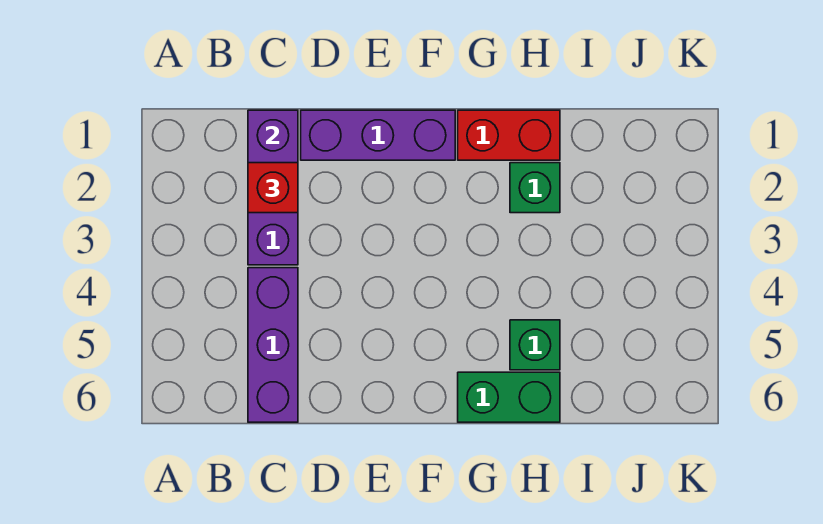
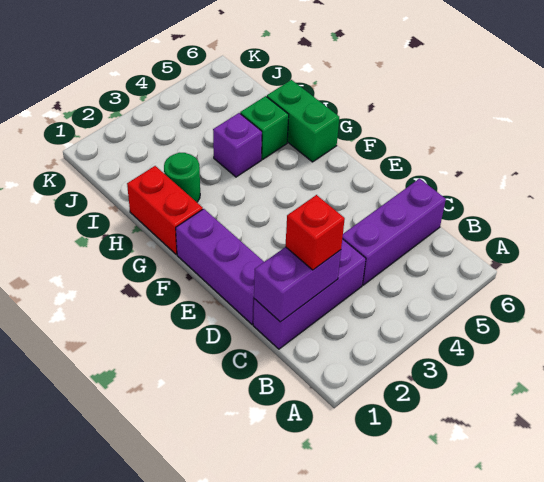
green brick H2 level 1 -> green round brick H2 level 1
none -> purple brick H4 level 1

